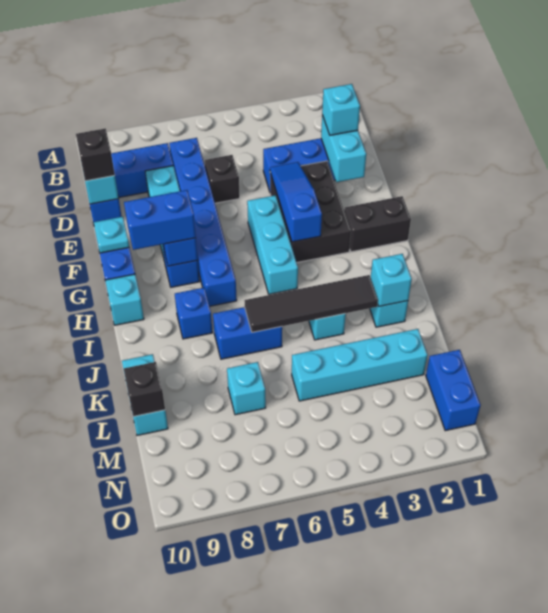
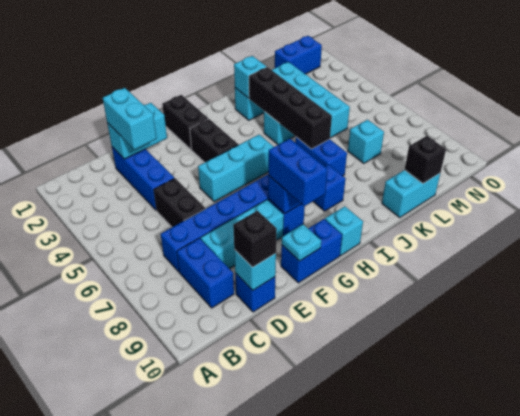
cyan brick D2 level 3 -> cyan brick D2:D3 level 3
black brick D6 level 1 -> black brick D5:D6 level 1
black brick E3:G4 level 1 -> black brick G3:G4 level 1
blue slope E4:G4 level 2 top G -> none
black tile J3:J6 level 2 -> black brick J3:J6 level 2

